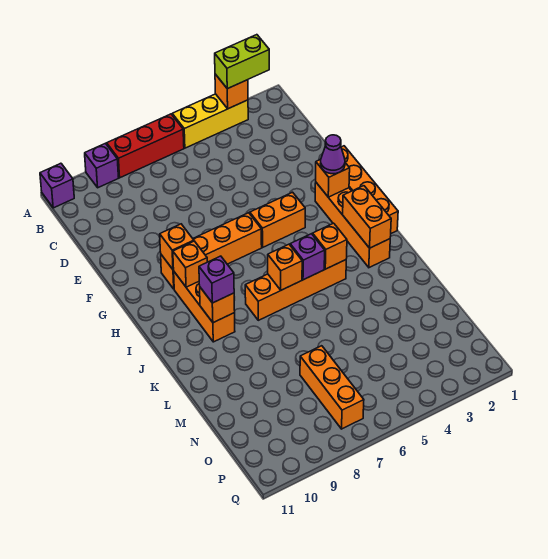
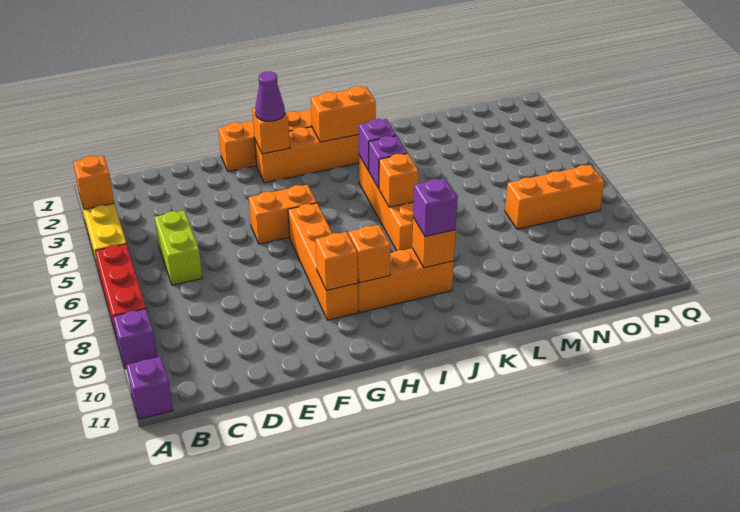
lime brick A2:A3 level 3 -> lime brick C5:C6 level 1
orange brick G4:G5 level 1 -> orange brick F5:G5 level 1
orange brick J4 level 2 -> purple brick J4 level 2

